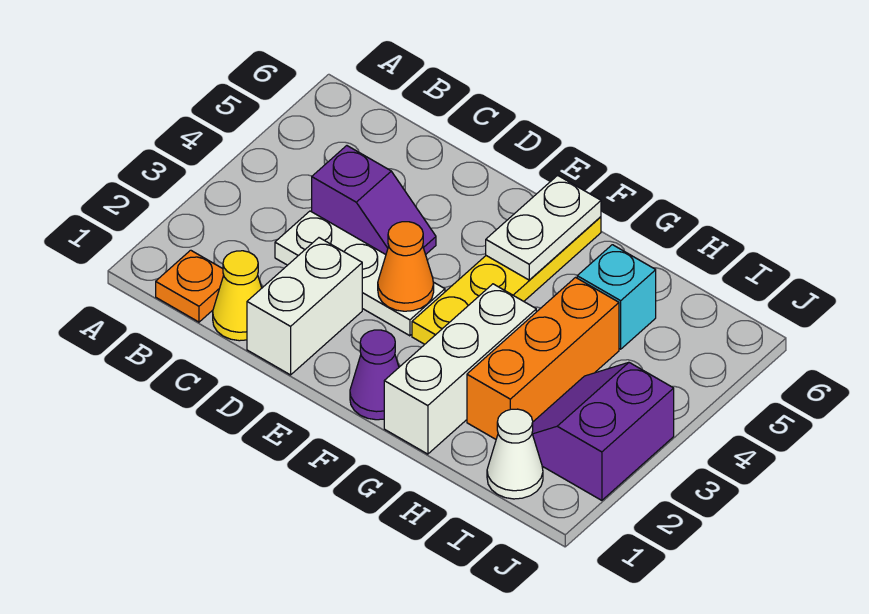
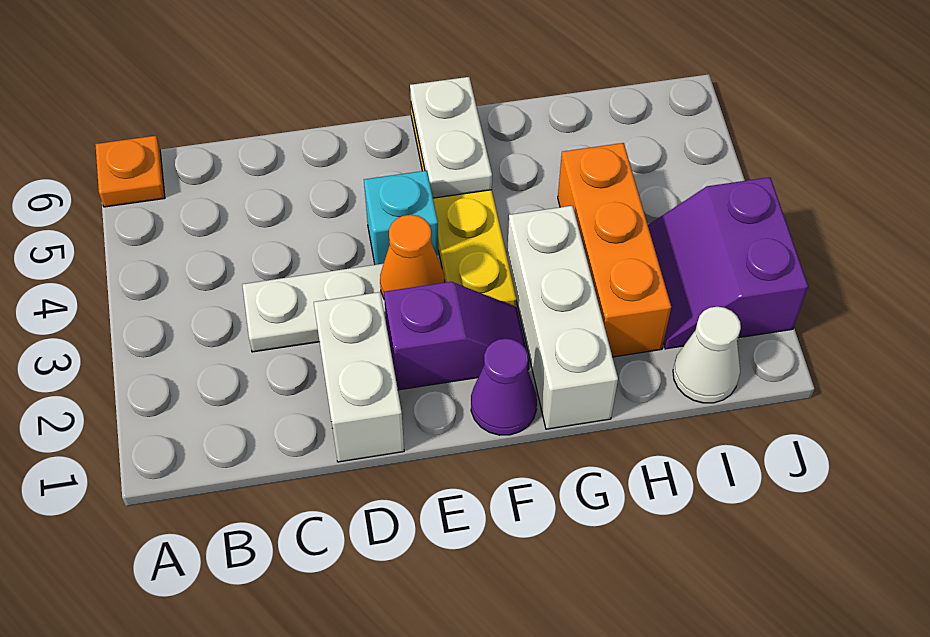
orange plate B1 level 1 -> orange plate A6 level 1
yellow cone C1 level 1 -> none
purple slope C4:D4 level 1 top C -> purple slope E2:F2 level 1 top E
cyan brick H5 level 1 -> cyan brick E4 level 1

